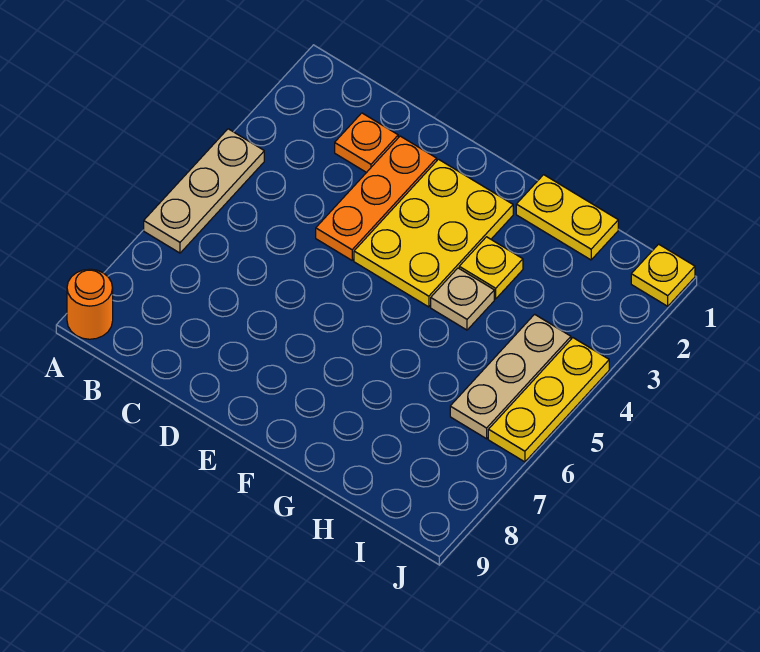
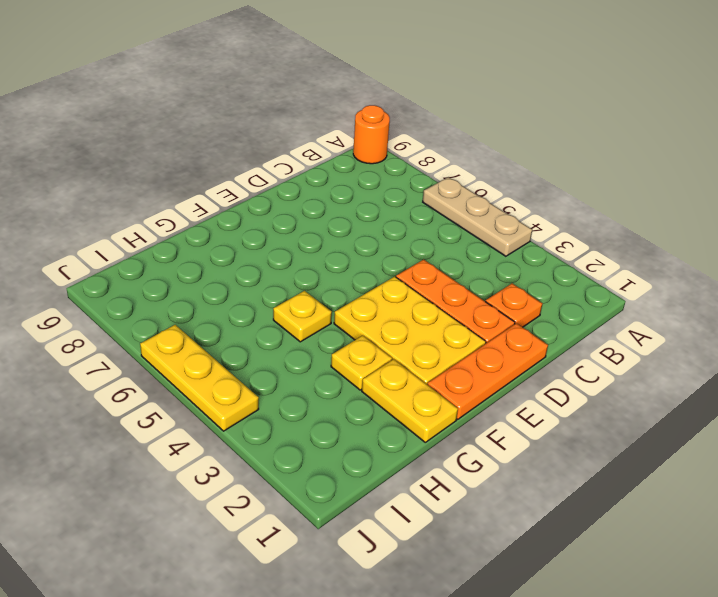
none -> orange plate D1:F1 level 1
yellow plate G1:H1 level 1 -> yellow plate G1:G2 level 1
tan plate G4 level 1 -> none
tan plate I4:I6 level 1 -> none
yellow plate J1 level 1 -> yellow plate G5 level 1

